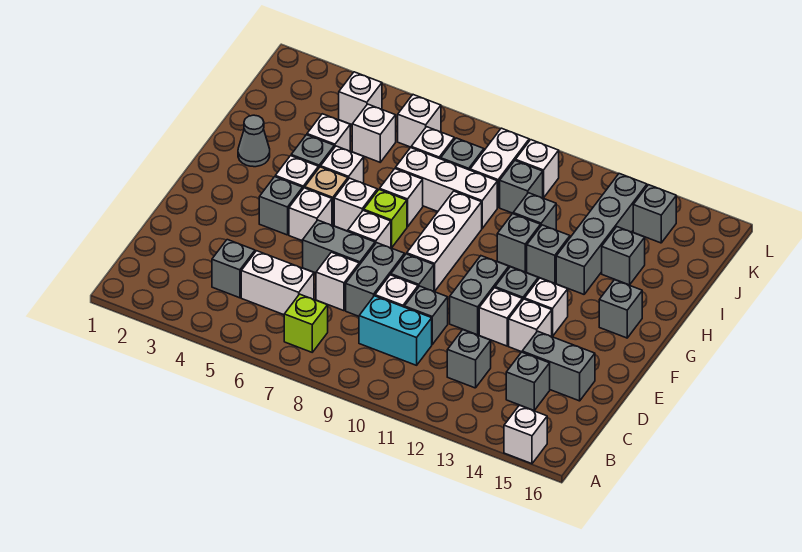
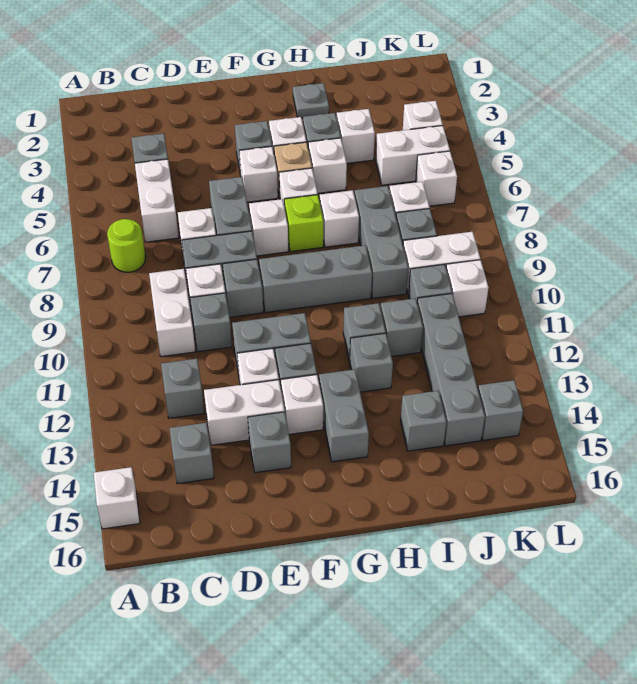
lime brick B7 level 1 -> lime round brick B7 level 1
cyan brick C9:C10 level 1 -> white brick C9:C10 level 1
grey brick D14:D15 level 1 -> grey brick G13:G14 level 1
white brick E13 level 1 -> white brick D13:E13 level 1
white brick F9:H9 level 1 -> grey brick F9:H9 level 1
grey brick G15 level 1 -> grey brick E14 level 1
grey cone H2 level 1 -> grey plate H2 level 1
grey brick H13:K13 level 1 -> grey brick J11:J14 level 1
white brick I7:I9 level 1 -> grey brick I7:I9 level 1
white brick J5 level 1 -> white brick J5:K5 level 1

